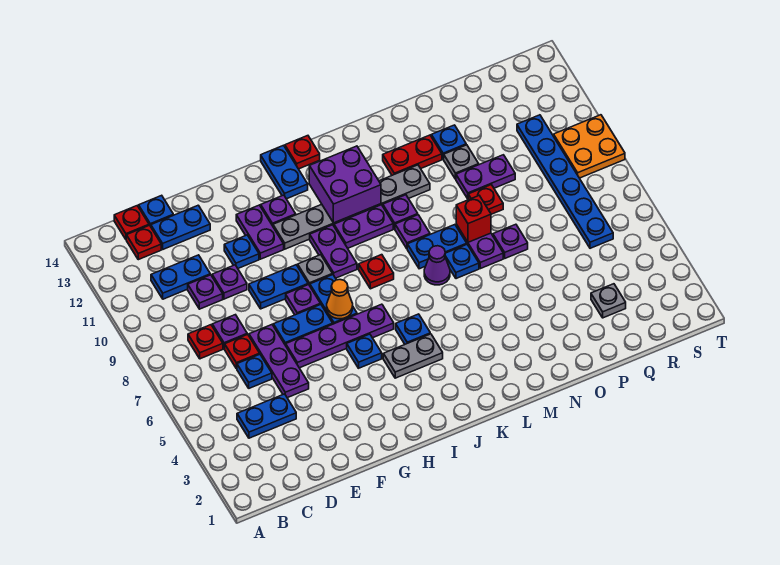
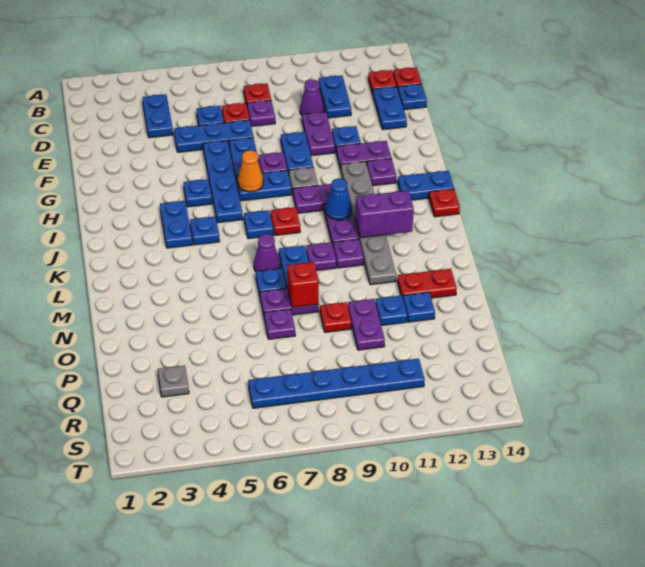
purple plate D10 level 1 -> purple cone D10 level 1
purple plate E5:E7 level 1 -> blue plate E5:E7 level 1
purple plate E10 level 1 -> purple plate E10:F10 level 1
purple plate F6:I6 level 1 -> blue plate F6:I6 level 1
grey plate I4:J4 level 1 -> blue plate I4:J4 level 1
none -> blue plate J7 level 1
none -> blue cone J10 level 2
purple brick J11:K12 level 2 -> purple brick K11:K12 level 2
red plate M12:N12 level 1 -> red plate N12:N13 level 1
grey plate O11 level 1 -> blue plate O11 level 1
orange plate S9:T10 level 1 -> none

